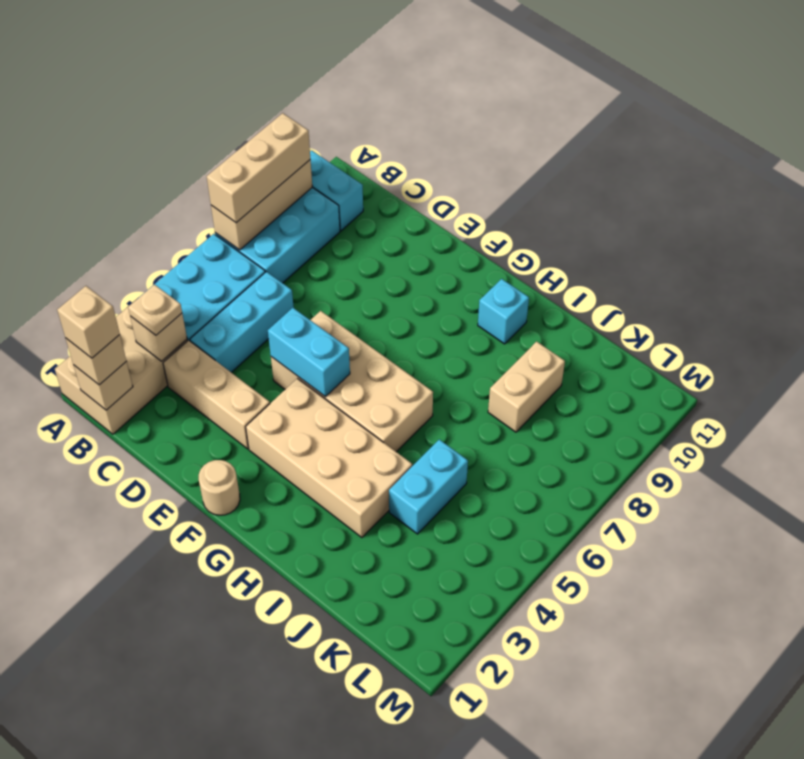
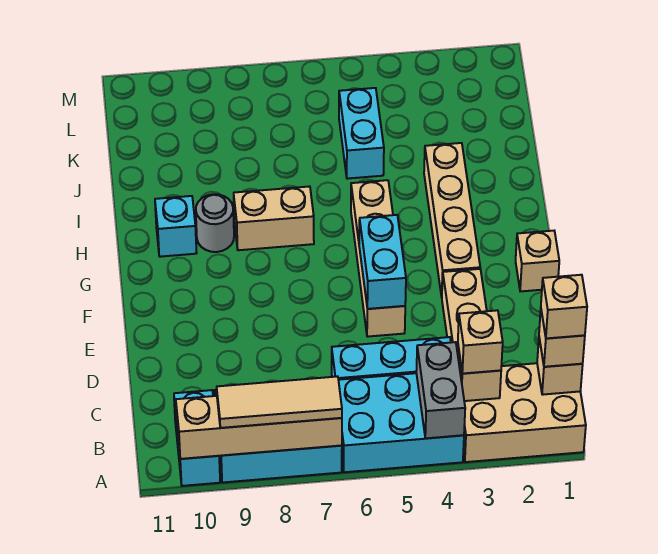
none -> grey brick A4:B4 level 2
tan brick A7:A9 level 2 -> tan brick A7:A10 level 2
tan brick A7:A9 level 3 -> tan tile A7:A9 level 3
tan plate B3 level 3 -> tan brick B3 level 3
tan brick E5:H6 level 1 -> tan brick E5:H5 level 1
tan round brick F1 level 1 -> tan brick F1 level 1
tan brick F3:I4 level 1 -> tan brick F3:I3 level 1
none -> grey round brick H9 level 1
cyan brick J4:J5 level 1 -> cyan brick J5:K5 level 1
tan brick J8:J9 level 1 -> tan brick H7:H8 level 1

